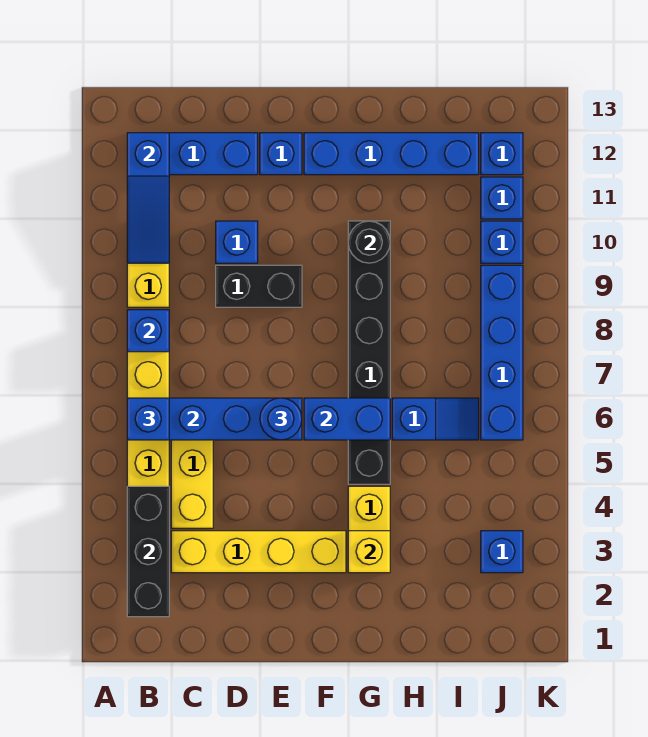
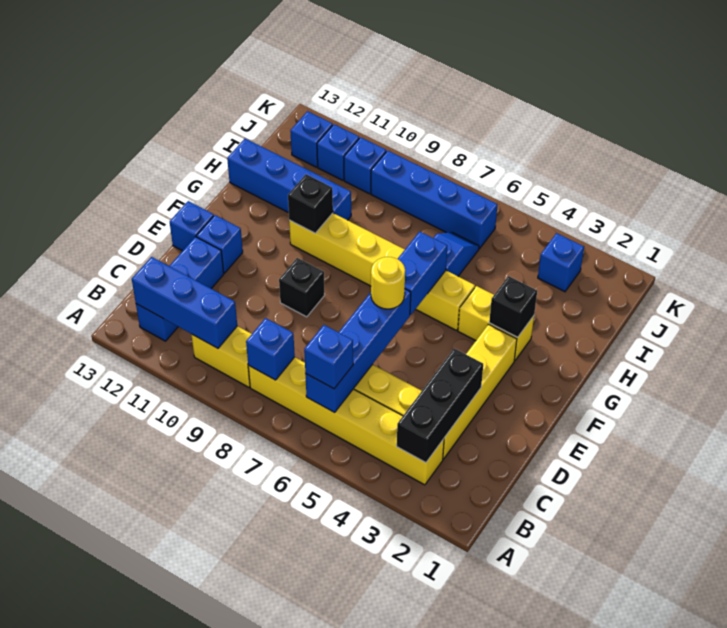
black brick B2:B4 level 2 -> black brick B3:D3 level 2
blue slope B10:B12 level 2 top 12 -> blue brick B10:B12 level 2
black brick D9:E9 level 1 -> black brick E9 level 1
blue brick D10 level 1 -> blue brick E13 level 1
blue round brick E6 level 3 -> yellow round brick E6 level 3
blue brick F12:I12 level 1 -> blue brick H10:H13 level 1
yellow brick G3 level 2 -> black brick G3 level 2
black brick G5:G10 level 1 -> yellow brick G5:G10 level 1
black round brick G10 level 2 -> black brick G10 level 2

